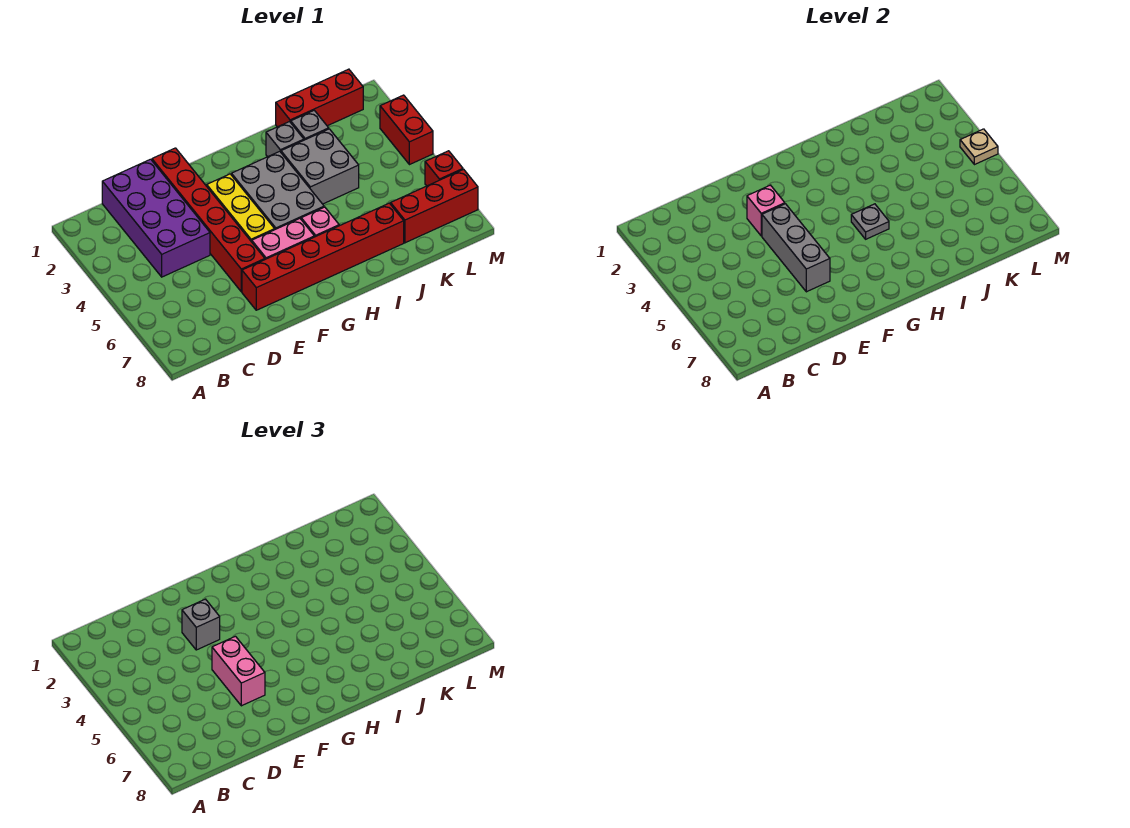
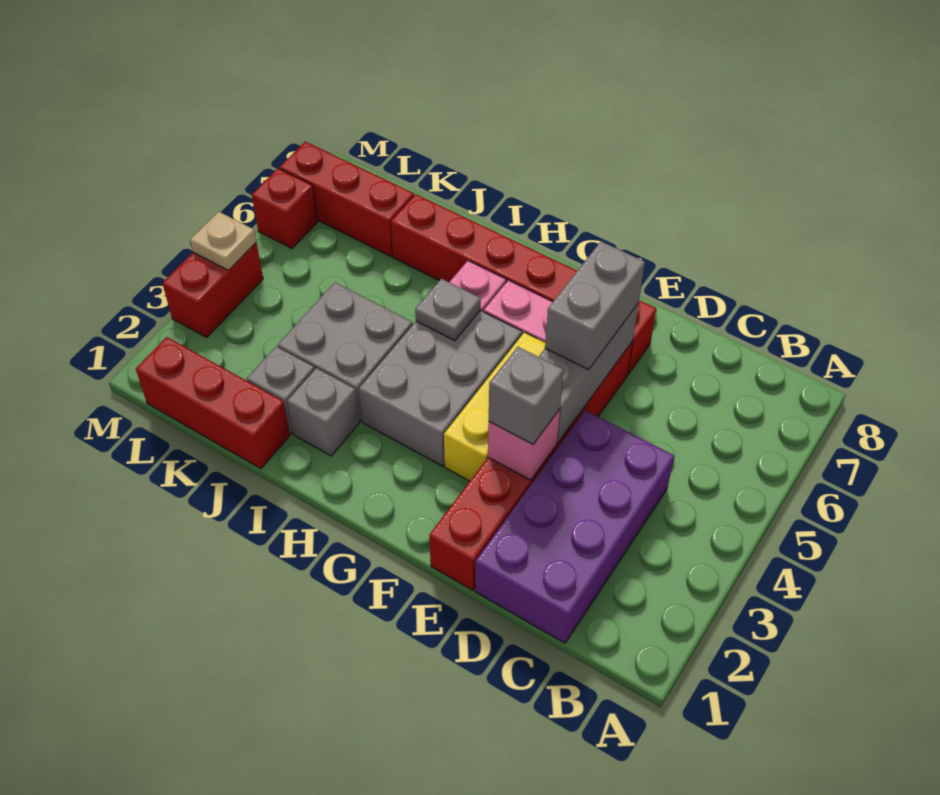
pink brick E5:E6 level 3 -> grey brick E5:E6 level 3

